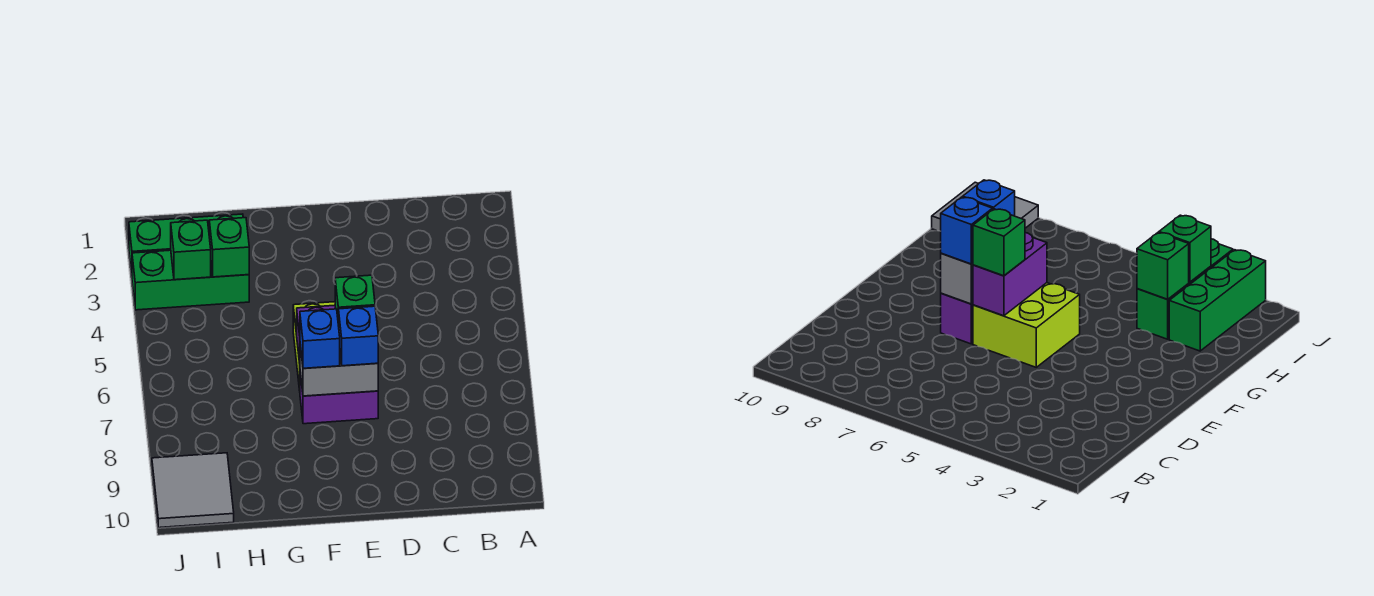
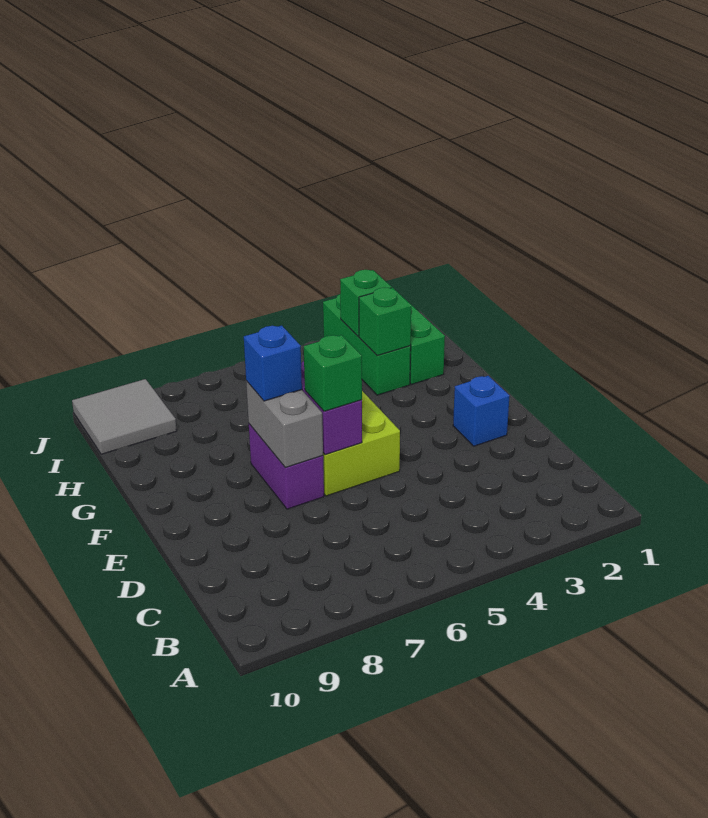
blue brick E7 level 3 -> blue brick E2 level 1

